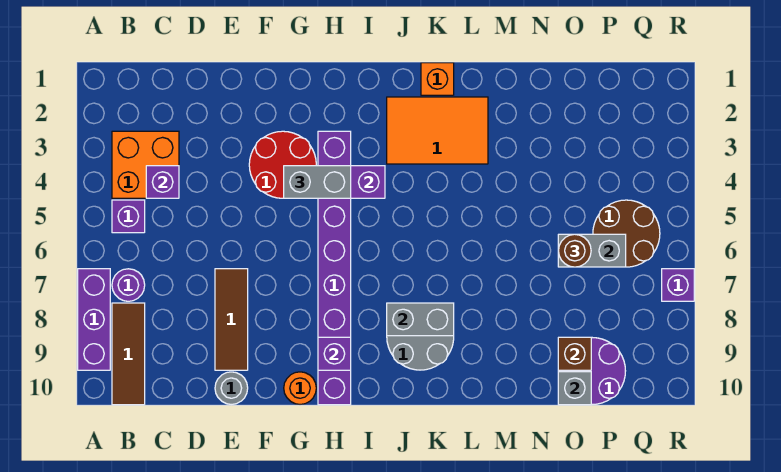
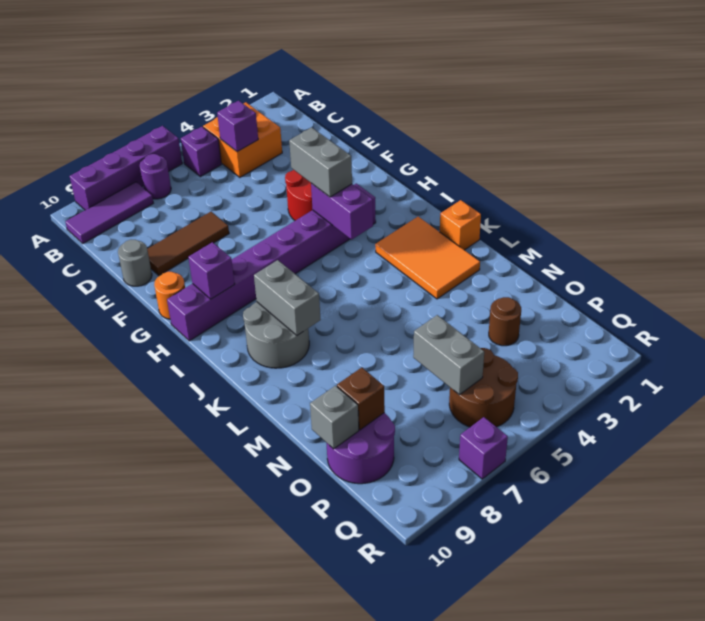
purple brick A7:A9 level 1 -> purple brick A6:A9 level 1
brown tile B8:B10 level 1 -> purple tile B8:B10 level 1
brown round brick O6 level 3 -> brown round brick O3 level 1

